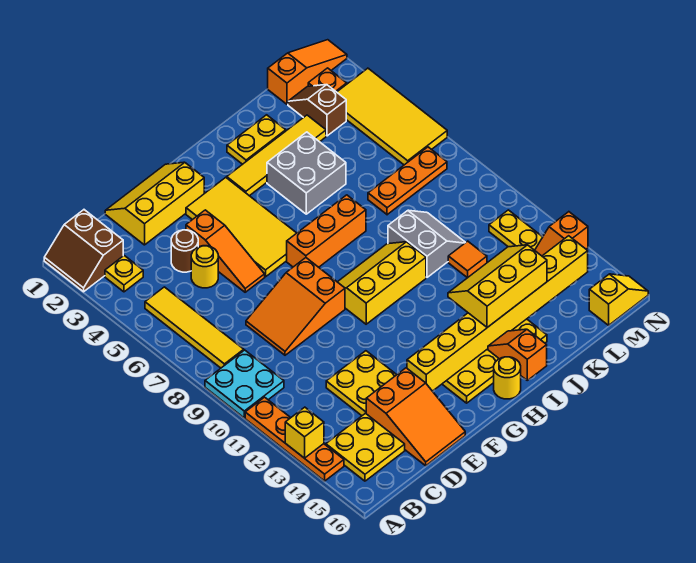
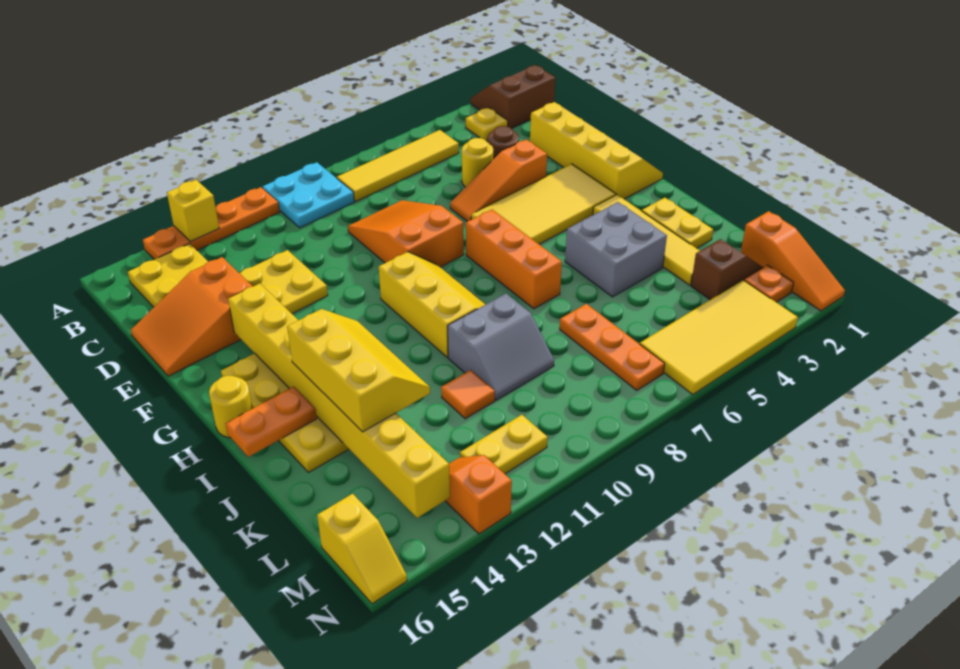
yellow slope D1:F2 level 1 top 2 -> yellow slope D1:G2 level 1 top 2
orange slope I15:I16 level 2 top 16 -> orange plate I15:I16 level 2

